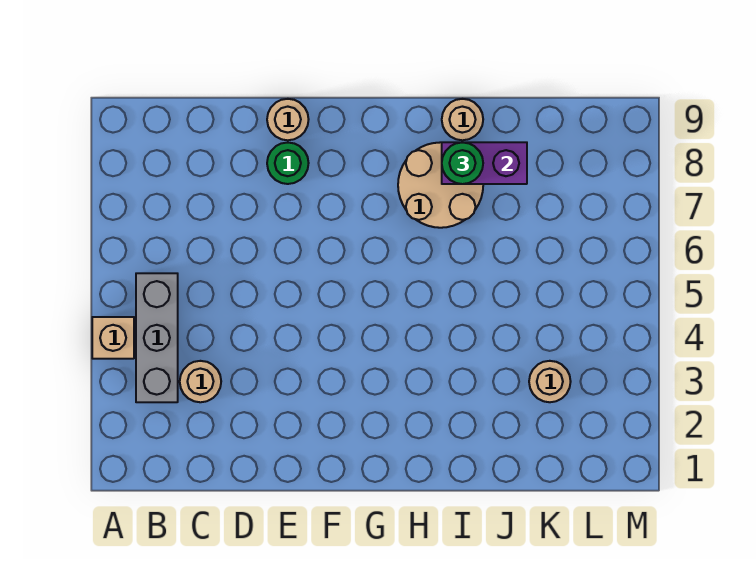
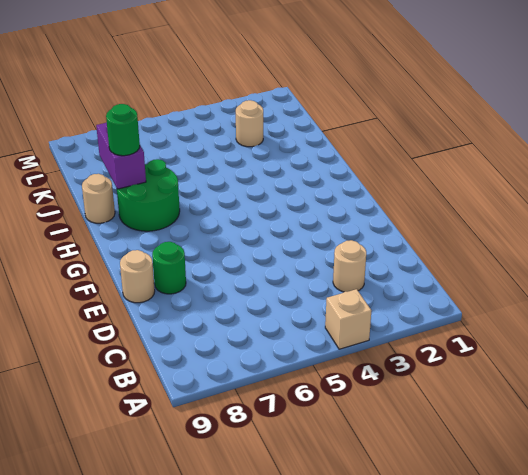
grey brick B3:B5 level 1 -> none
tan round brick H7:I8 level 1 -> green round brick H7:I8 level 1

